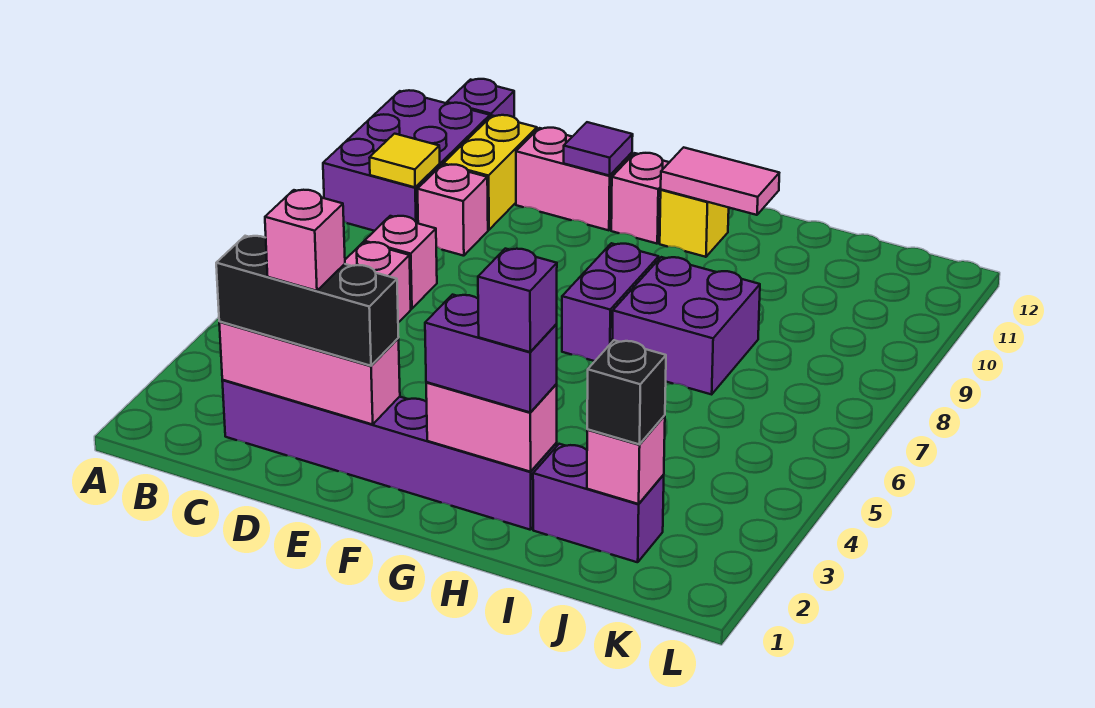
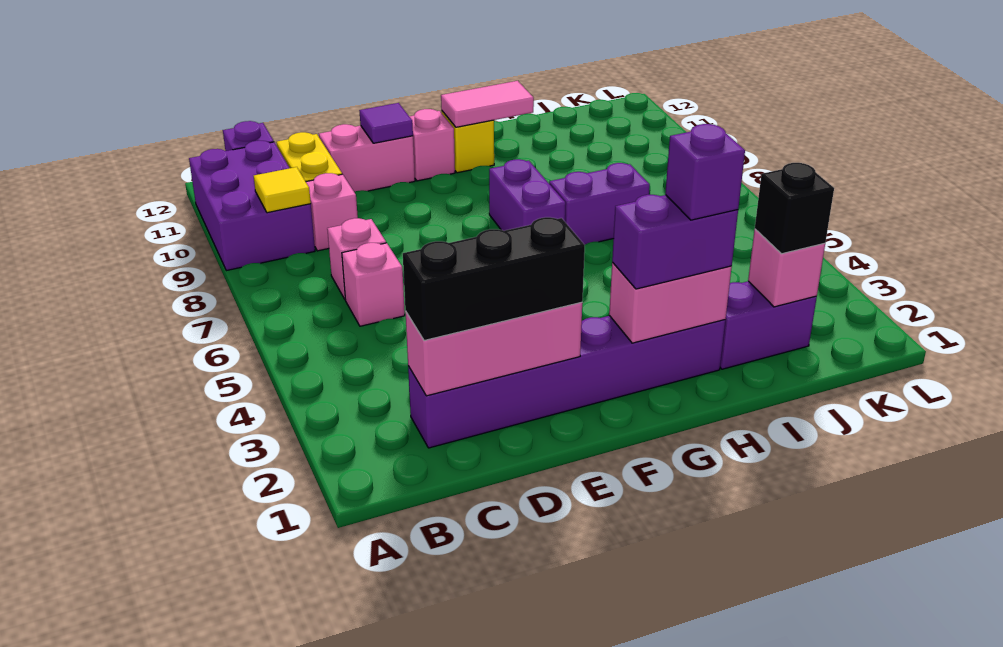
pink brick D2 level 4 -> none
purple brick H7:I8 level 1 -> purple brick H7:I7 level 1

